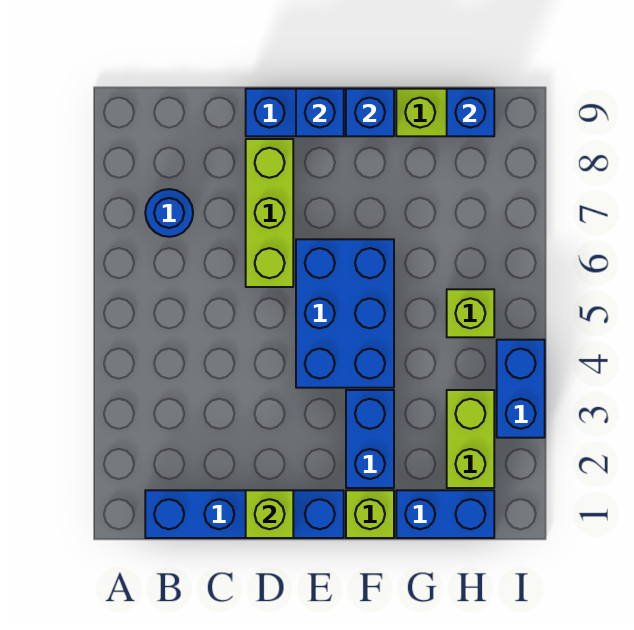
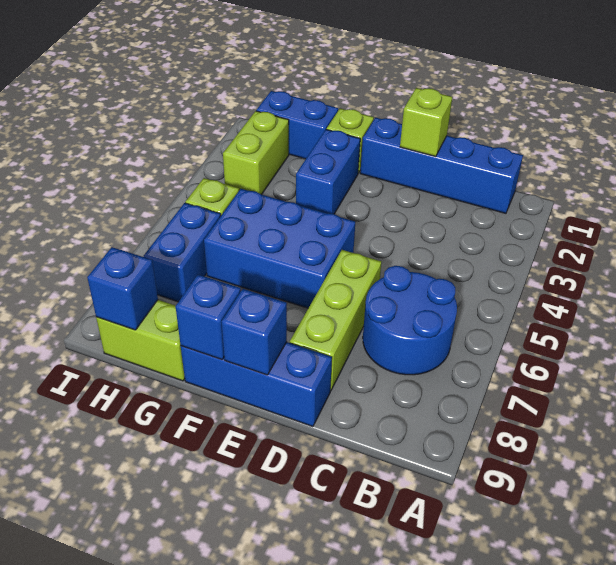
blue round brick B7 level 1 -> blue round brick B6:C7 level 1
blue brick E4:F6 level 1 -> blue brick E5:G6 level 1
blue brick I3:I4 level 1 -> blue brick H6:H7 level 1

